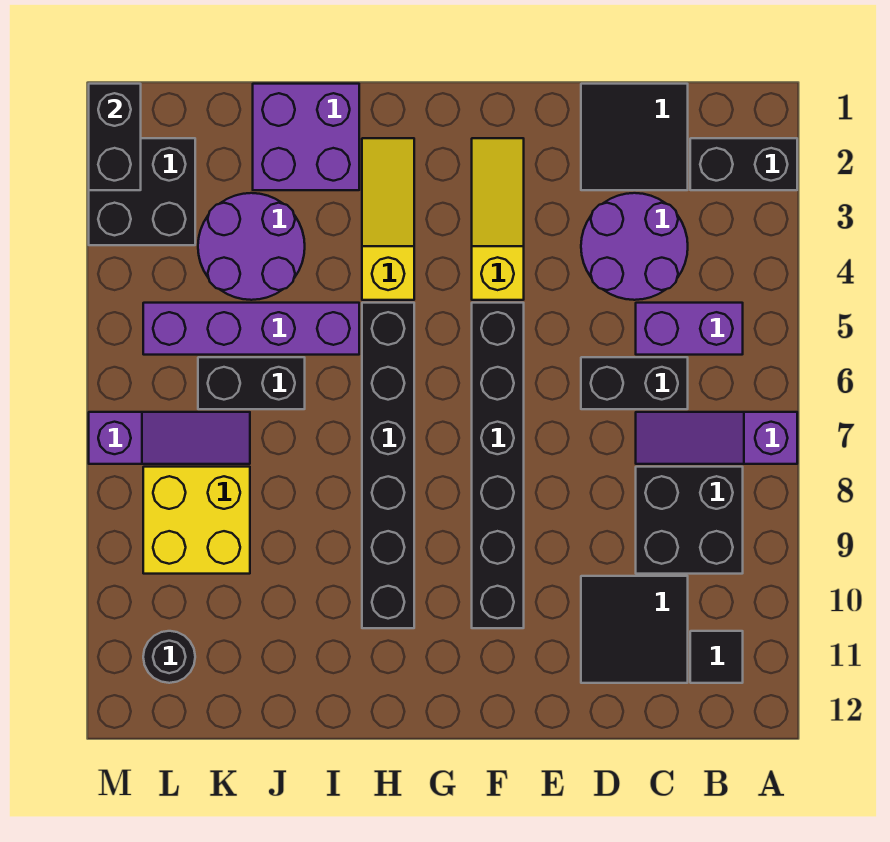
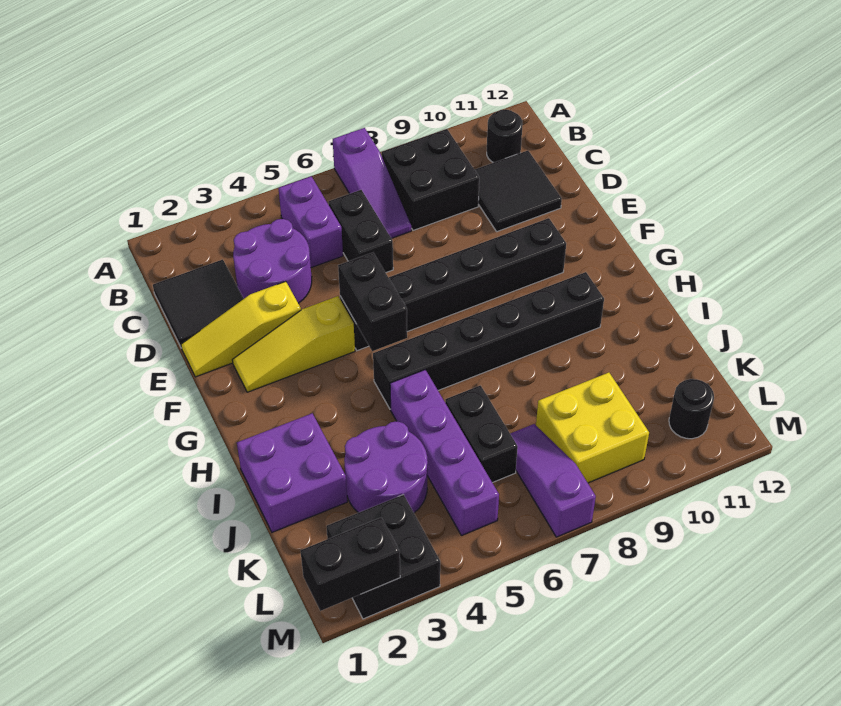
black brick A2:B2 level 1 -> black brick F5:G5 level 2
black tile B11 level 1 -> black round brick B11 level 1
yellow slope H2:H4 level 1 top 4 -> yellow slope E1:E3 level 1 top 3

